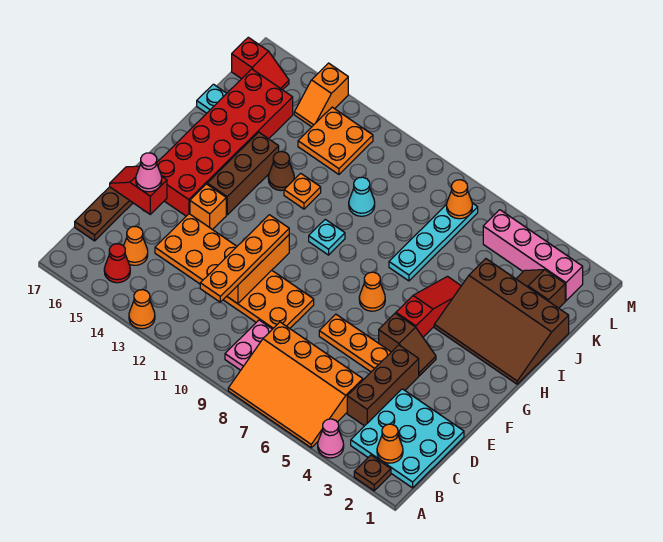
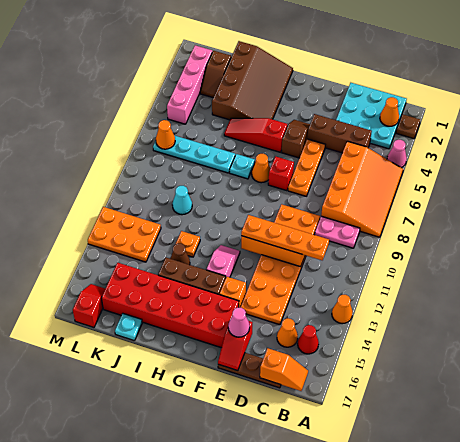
none -> red brick F7 level 1
none -> pink slope G12:G13 level 1 top 13
cyan plate H10 level 1 -> cyan plate H7 level 1
orange plate K12:L13 level 1 -> orange plate K12:M13 level 1
orange slope L14:M14 level 1 top M -> orange slope B17:C17 level 2 top C

